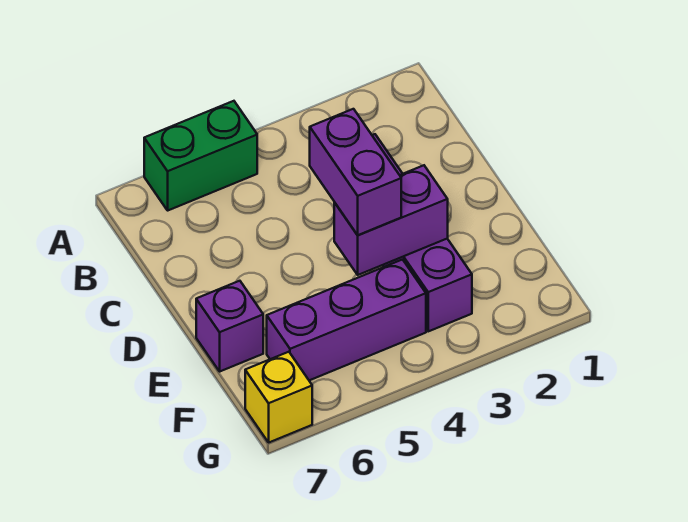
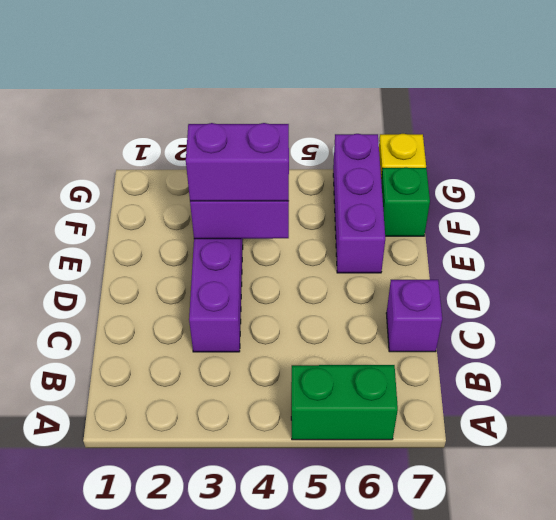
purple brick D4:E4 level 3 -> purple brick E3:E4 level 3
purple brick E7 level 1 -> purple brick C7 level 1
purple brick F4:F6 level 1 -> purple brick E6:G6 level 1
none -> green brick F7 level 1

